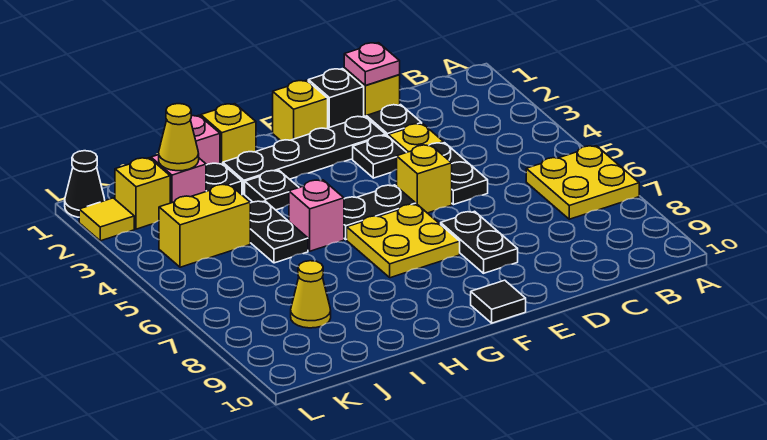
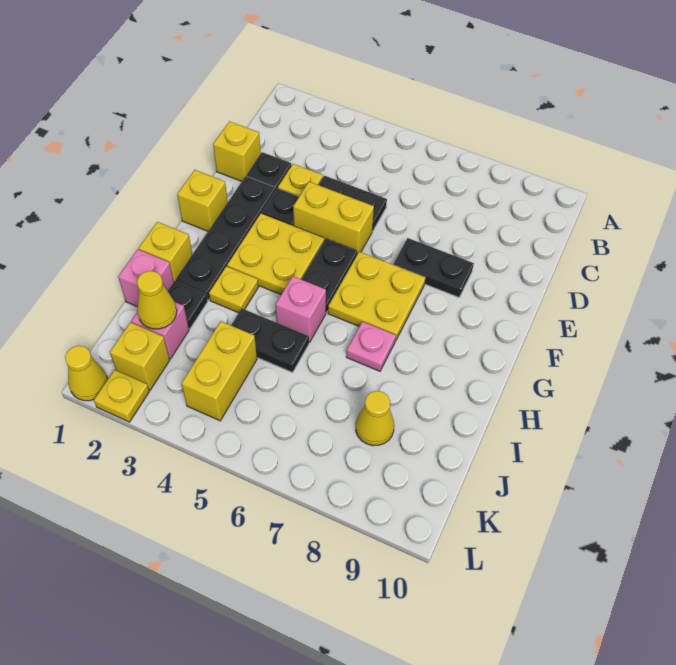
yellow plate A6:B7 level 1 -> yellow plate F3:G4 level 1
pink plate D1 level 2 -> pink plate H7 level 1
black brick E1 level 1 -> none
yellow brick E5 level 1 -> yellow brick E4:E5 level 1
black tile F10 level 1 -> none
black plate H3 level 1 -> yellow plate H3 level 1
black cone L1 level 1 -> yellow cone L1 level 1
yellow tile L2 level 1 -> yellow plate L2 level 1

